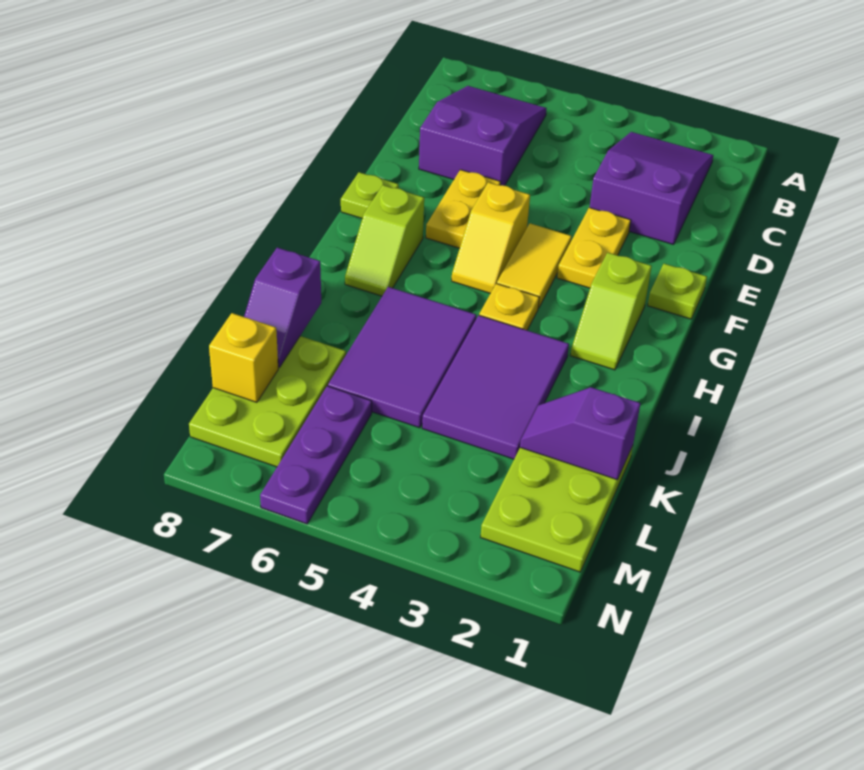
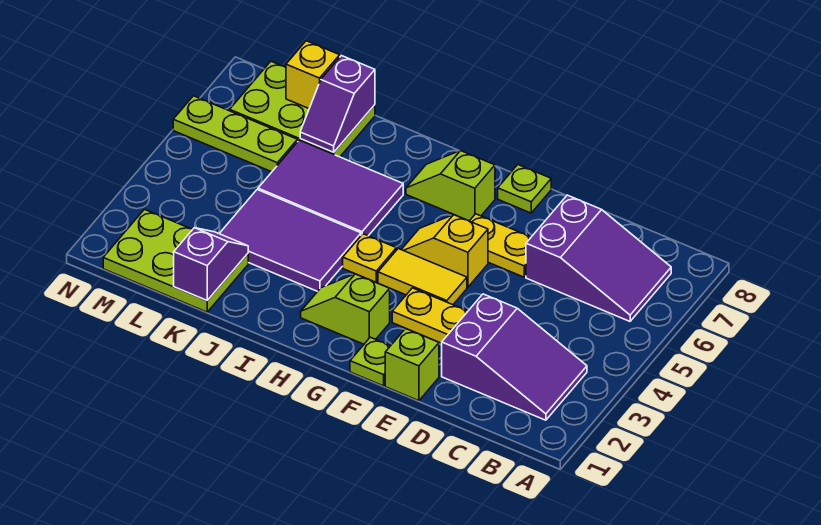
none -> lime brick E1 level 1
purple slope J8:K8 level 2 top J -> purple slope K7:K8 level 2 top 8
purple plate L6:N6 level 1 -> lime plate L6:N6 level 1

